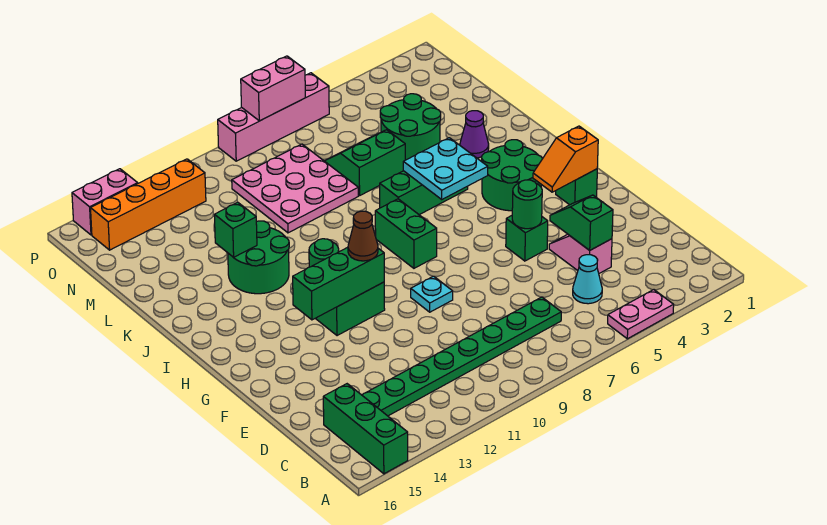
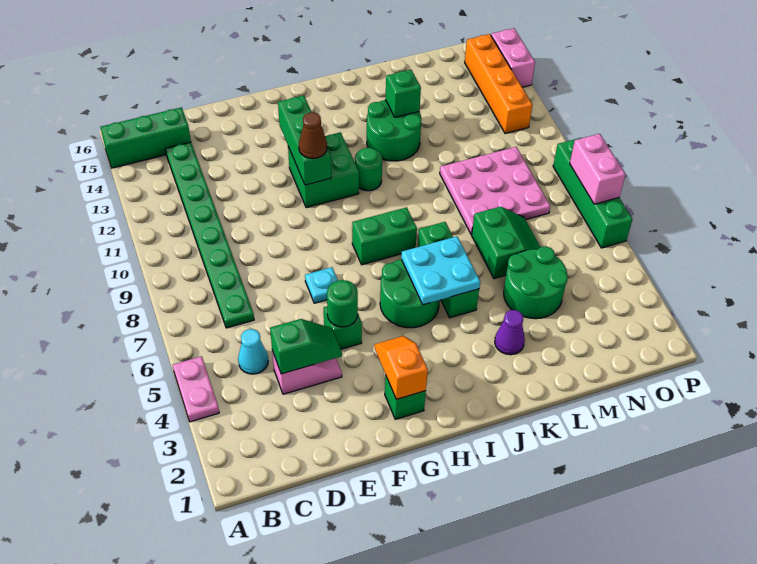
cyan plate F9 level 1 -> cyan plate F7 level 1
green round brick H3:I4 level 1 -> green round brick H5:I6 level 1
pink brick P6:P9 level 1 -> green brick P6:P9 level 1

